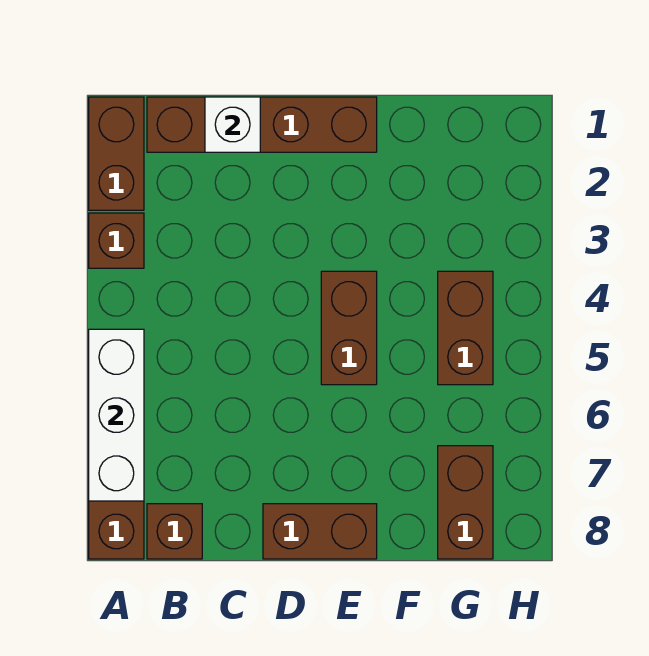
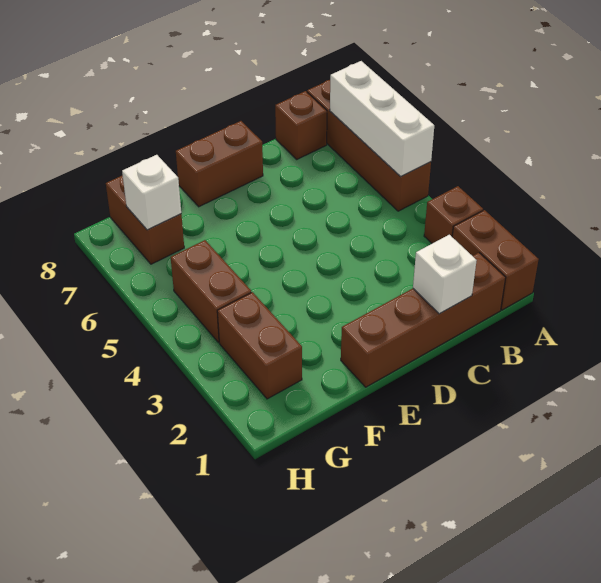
brown brick E4:E5 level 1 -> brown brick G2:G3 level 1
none -> white brick G7 level 2

